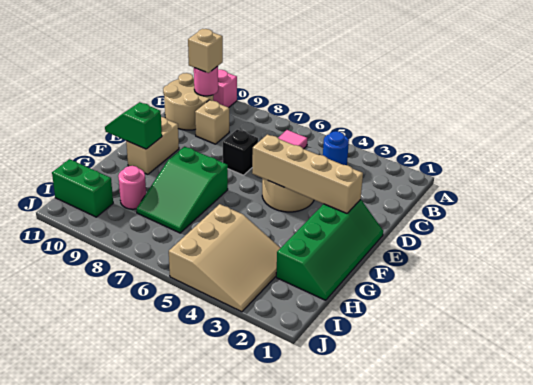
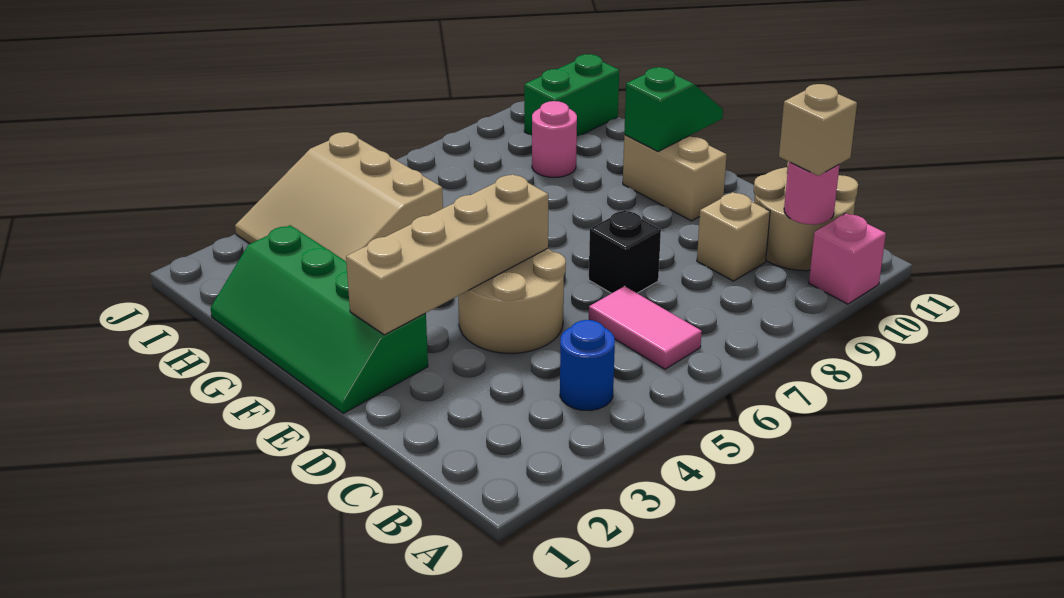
green slope F7:H8 level 1 top F -> none

